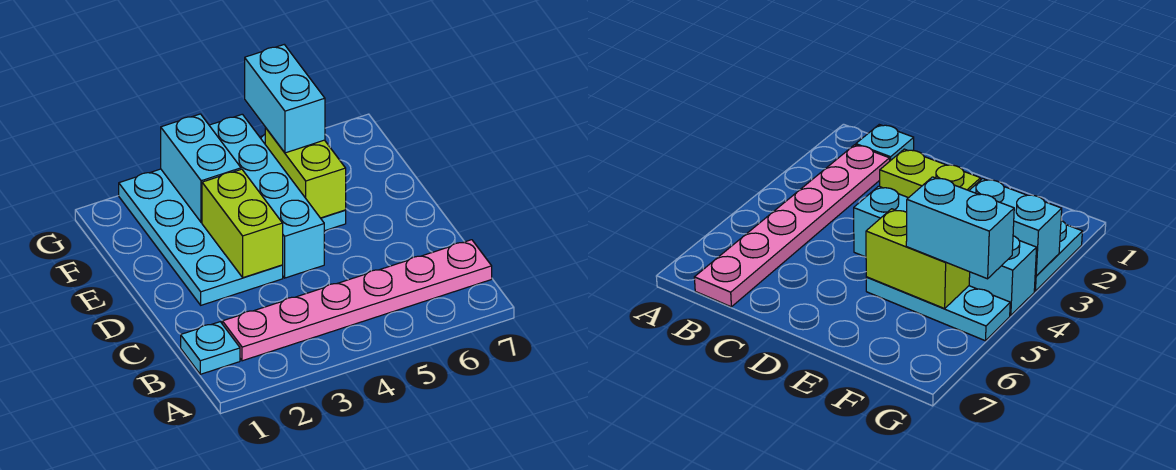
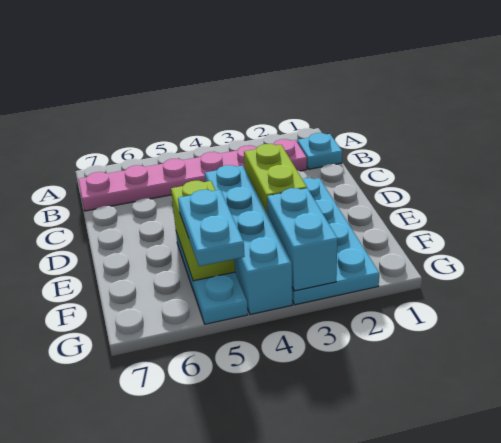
cyan brick F5:G5 level 3 -> cyan plate F5:G5 level 3

